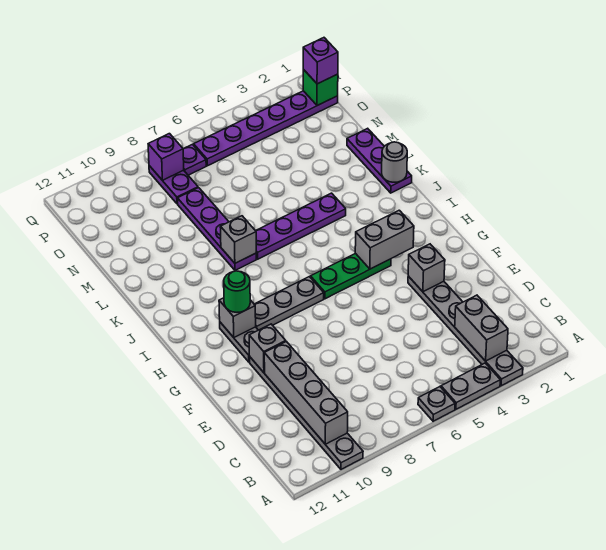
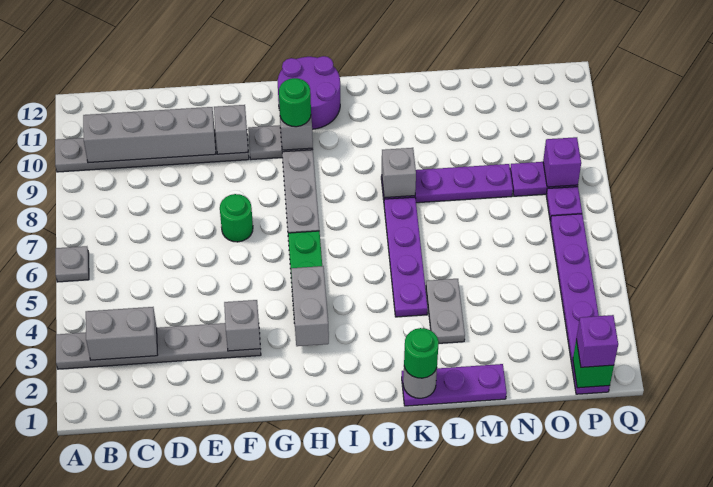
grey plate A4:A5 level 1 -> grey plate L3:L4 level 1
none -> green round brick F7 level 1
none -> purple round brick H11:I12 level 1
none -> green round brick K1 level 3

